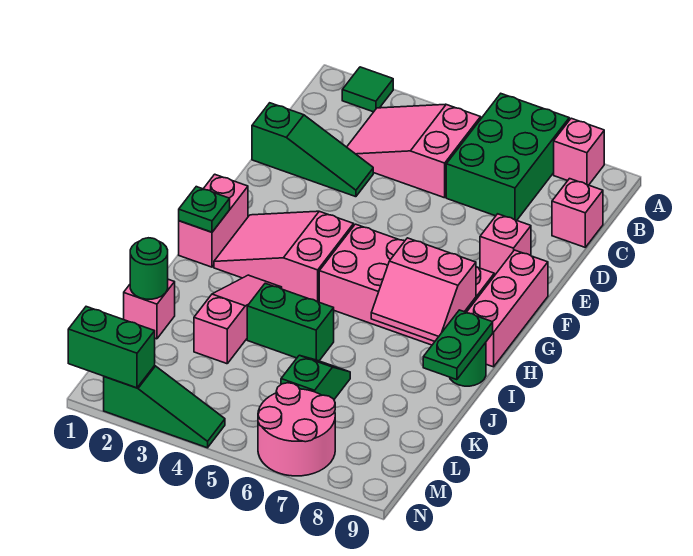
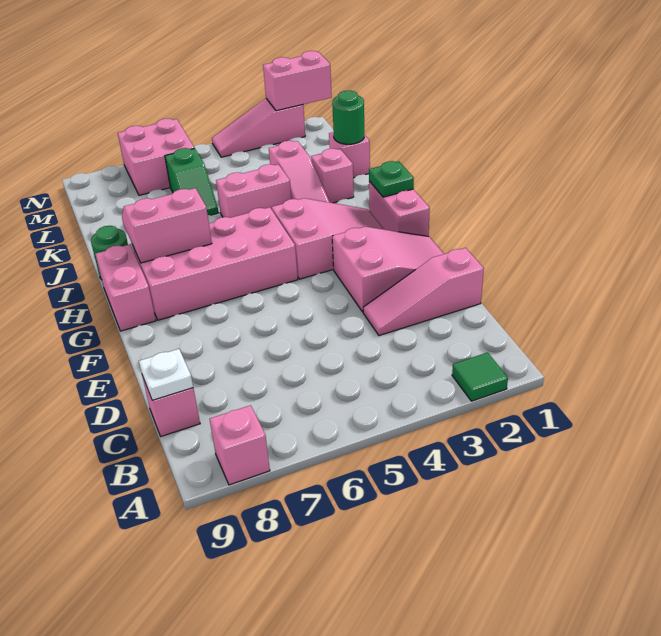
green brick A6:C7 level 1 -> none
pink slope B3:C5 level 1 top 5 -> pink slope E1:F3 level 1 top 3
none -> white plate C9 level 2
green slope D1:D3 level 1 top 1 -> pink slope D1:D3 level 1 top 1
pink brick E8 level 1 -> pink brick J2 level 1
pink brick F9:H9 level 1 -> pink brick G9:H9 level 1
green plate I9:J9 level 2 -> none
green brick J4:J5 level 1 -> pink brick J4:J5 level 1
pink round brick M6:N7 level 1 -> pink brick M6:N7 level 1
green brick N1:N2 level 2 -> pink brick N1:N2 level 2
green slope N2:N4 level 1 top 2 -> pink slope N2:N4 level 1 top 2

